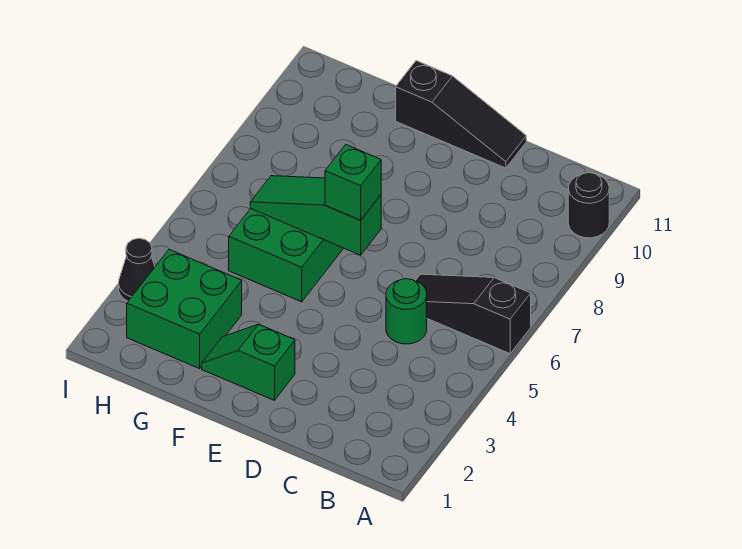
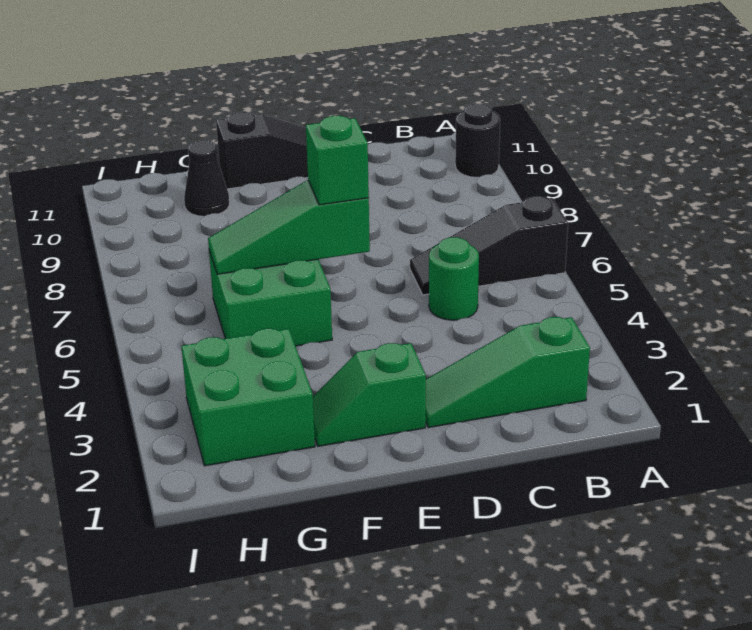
none -> green slope B2:D2 level 1 top B
black cone I3 level 1 -> black cone G10 level 1

